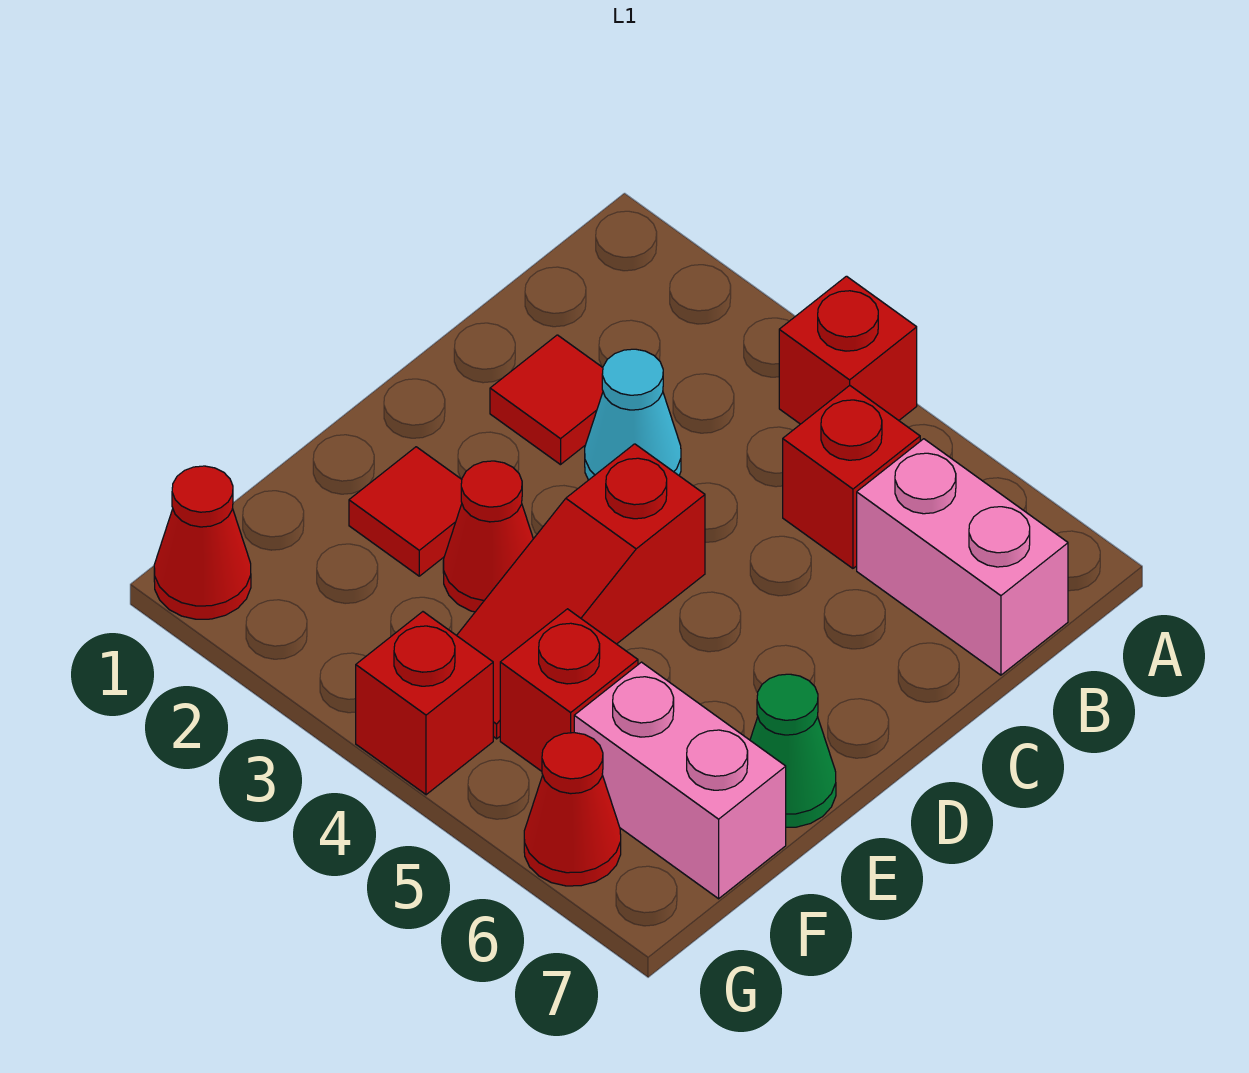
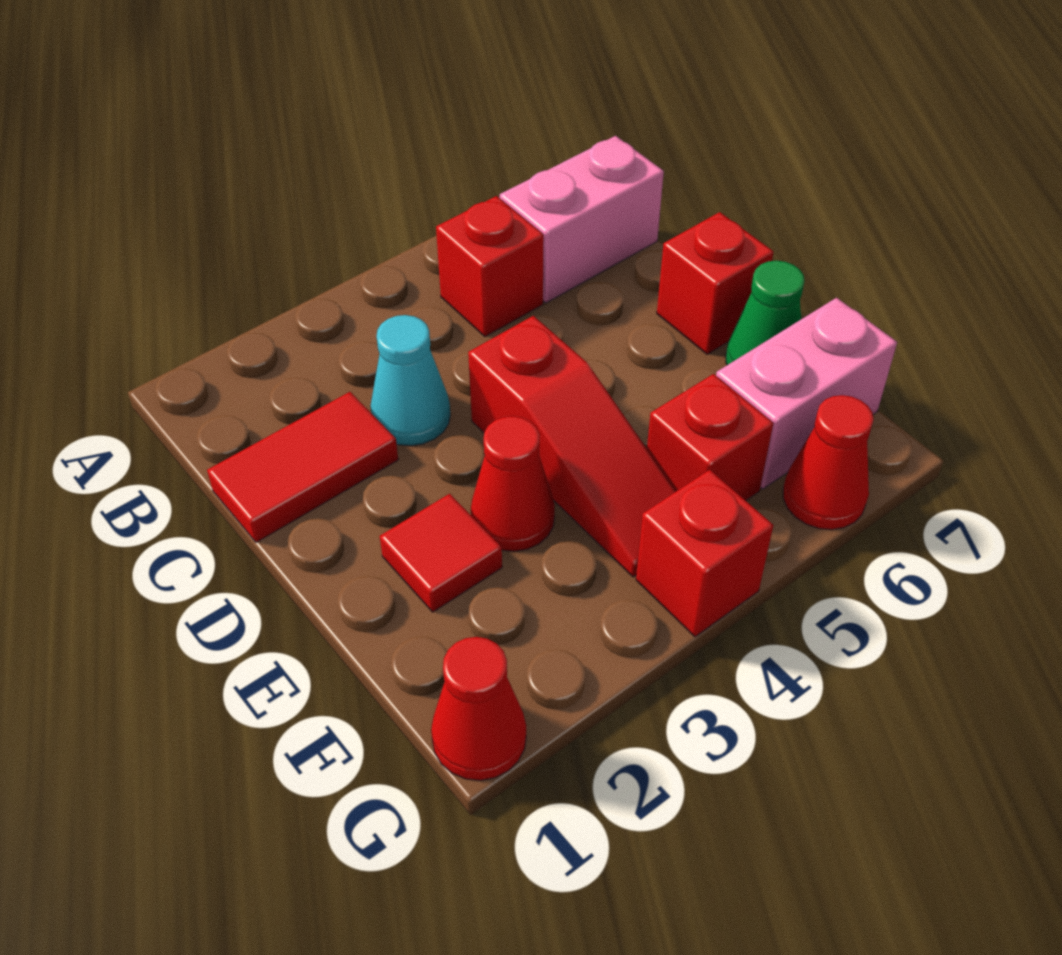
red brick A4 level 1 -> red brick D7 level 1
red tile C2 level 1 -> red tile C1:C2 level 1

